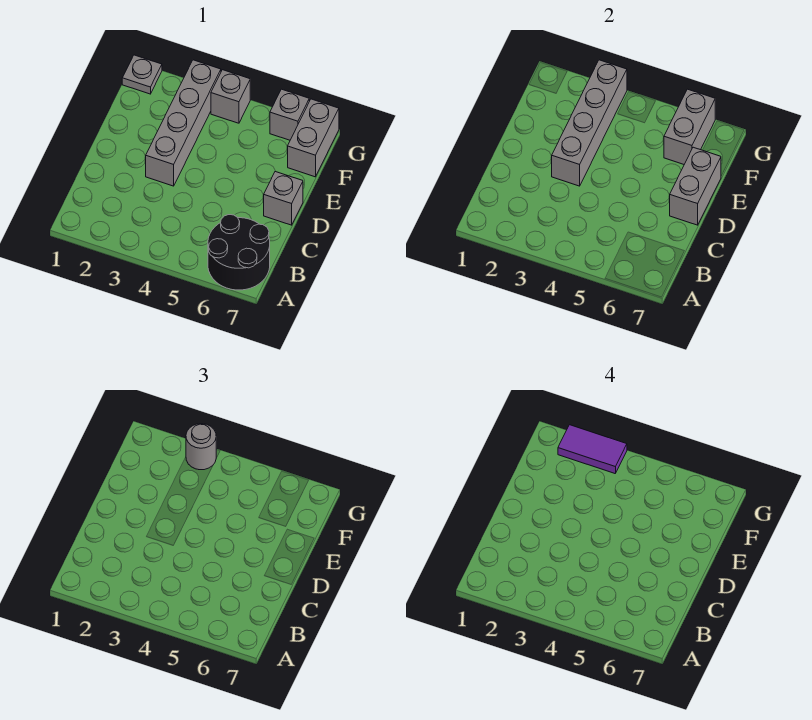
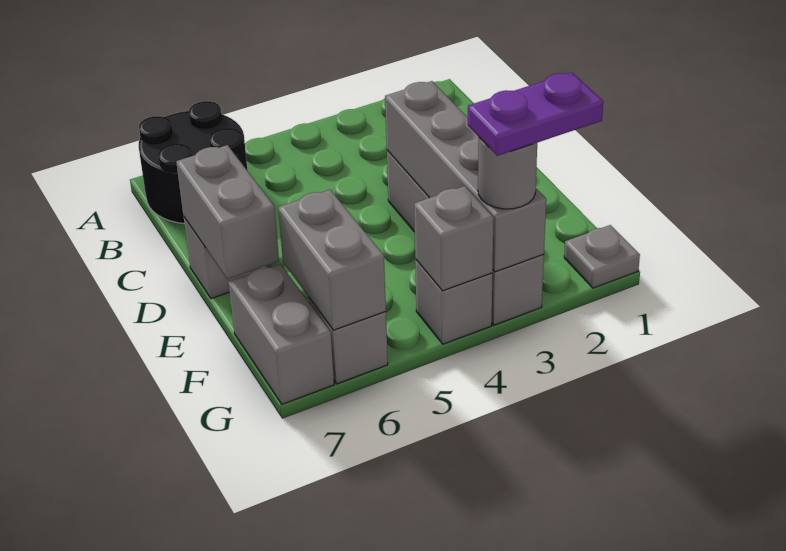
purple tile G2:G3 level 4 -> purple plate G2:G3 level 4
none -> grey brick G4 level 2

